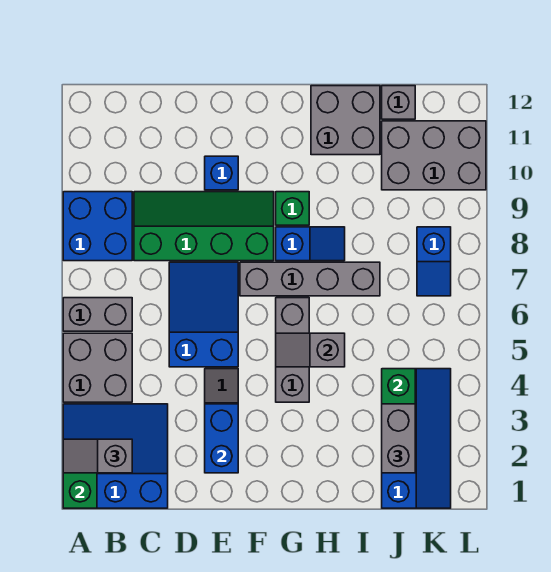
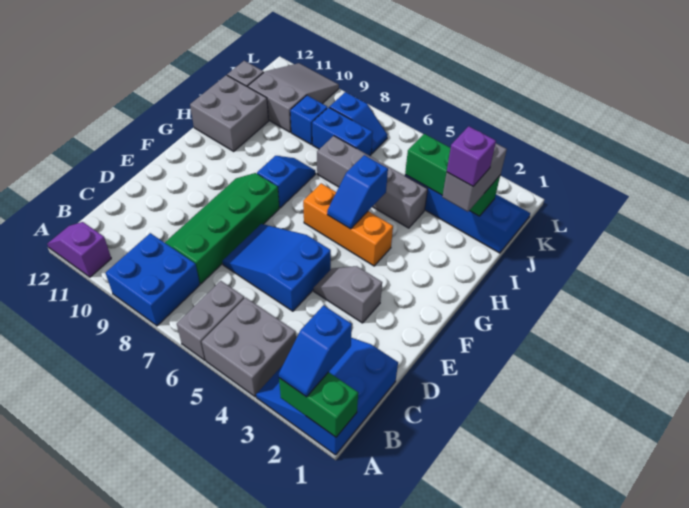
grey slope A2:B2 level 3 top B -> blue slope A2:B2 level 3 top B
none -> purple slope A11:A12 level 1 top 11
blue brick E2:E3 level 2 -> blue brick J7:J8 level 1
blue brick E10 level 1 -> blue brick J9 level 1
grey brick F7:I7 level 1 -> grey brick I4:I7 level 1
grey brick G4:G6 level 1 -> orange brick G4:G6 level 1
grey slope G5:H5 level 2 top H -> blue slope G5:H5 level 2 top H
green brick G9 level 1 -> none
none -> purple brick I2 level 4
grey brick J2:J3 level 3 -> grey brick I2:J2 level 3
grey brick J10:L11 level 1 -> grey slope J10:L11 level 1 top J

